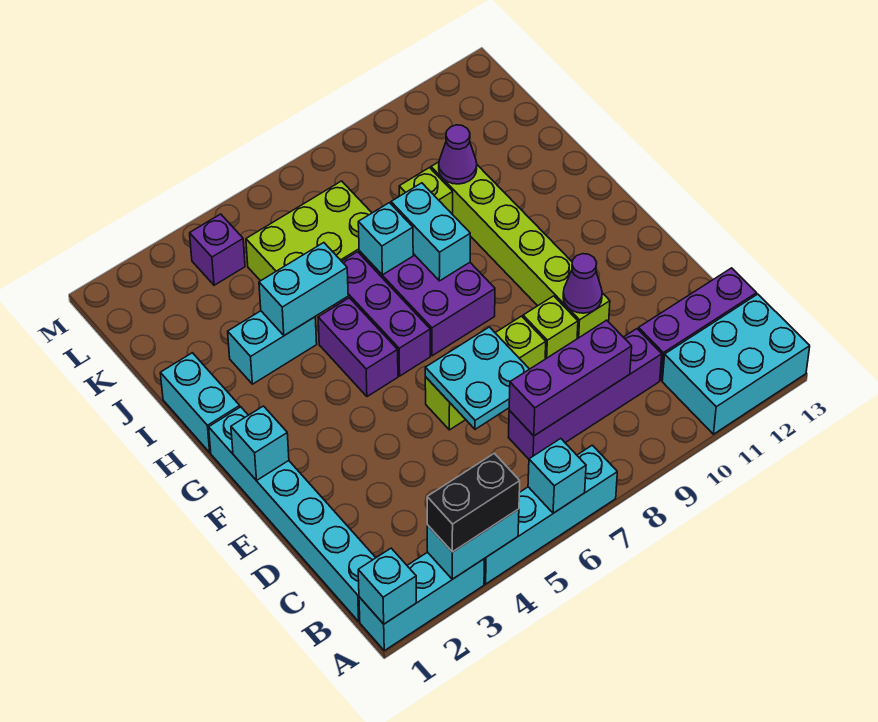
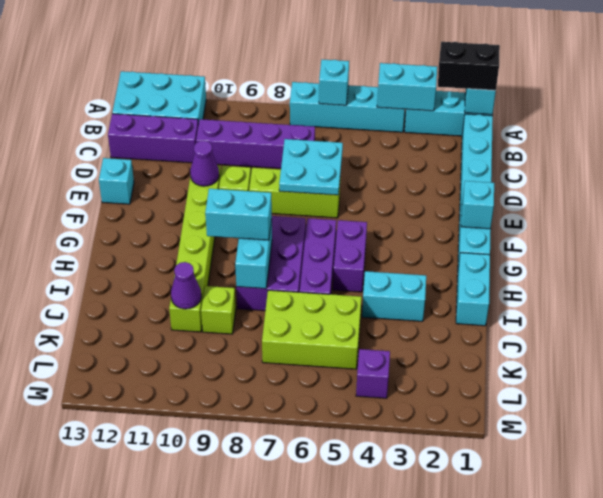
black brick A3:A4 level 3 -> black brick A1:A2 level 3
purple brick C7:C9 level 2 -> none
cyan brick I4:I5 level 2 -> cyan brick H8:H9 level 3
cyan brick I7 level 2 -> cyan brick E13 level 1

